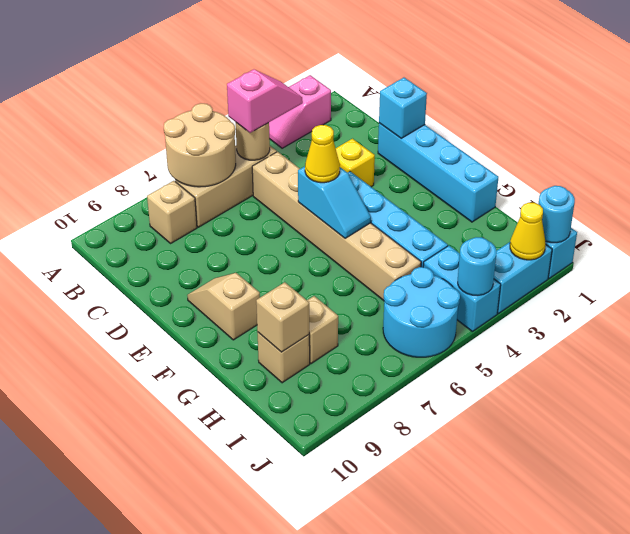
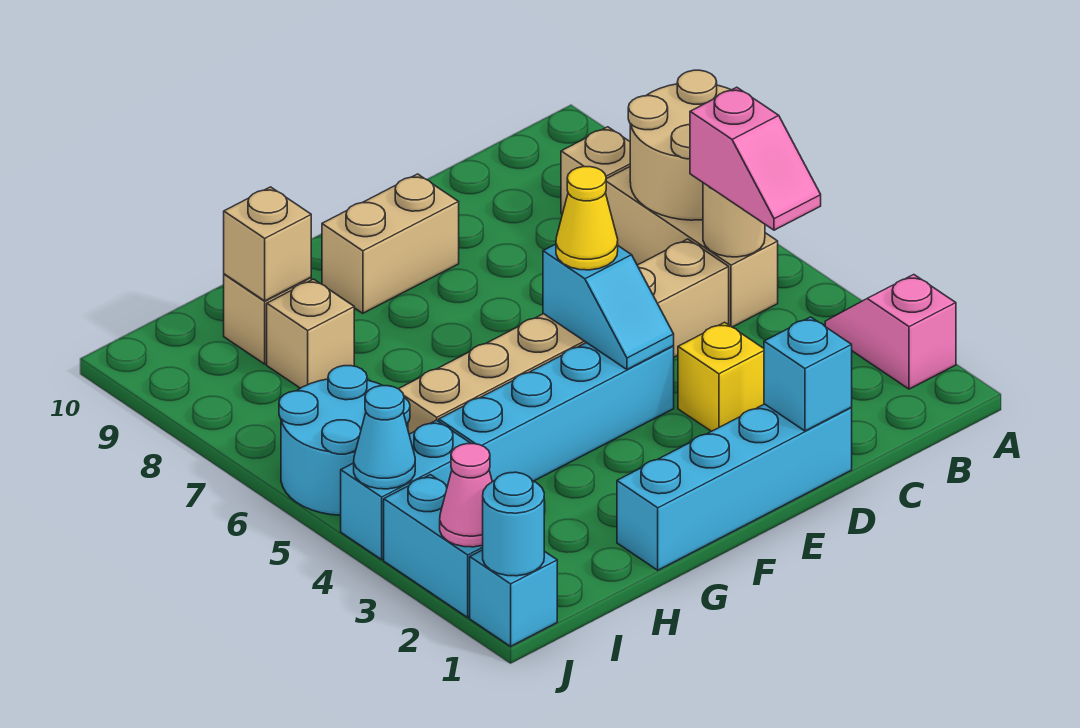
cyan slope E5:F5 level 2 top E -> cyan slope E4:E5 level 2 top 5
tan slope E9:F9 level 1 top F -> tan brick E9:F9 level 1
yellow cone J2 level 2 -> pink cone J2 level 2
cyan round brick J4 level 2 -> cyan cone J4 level 2

